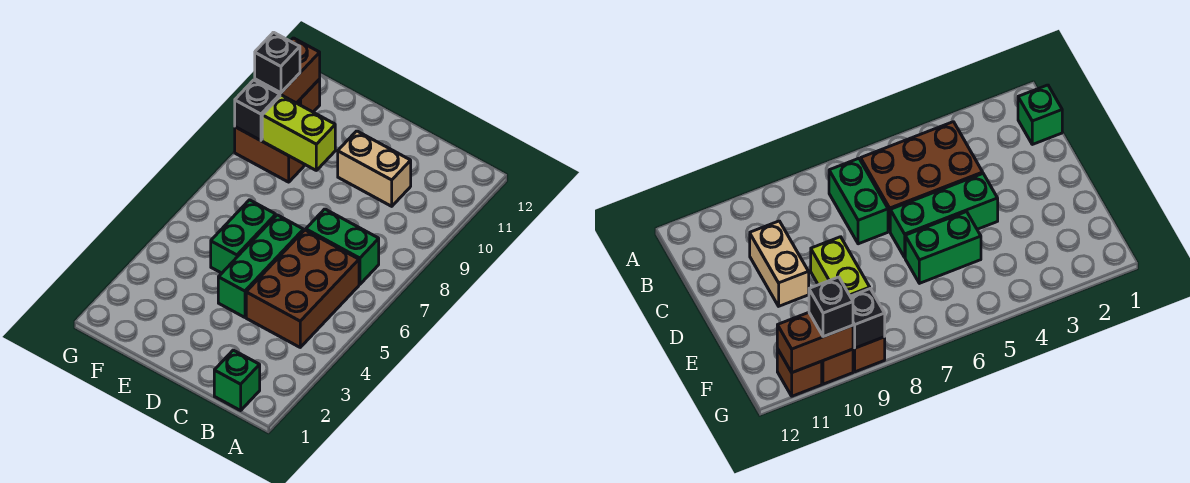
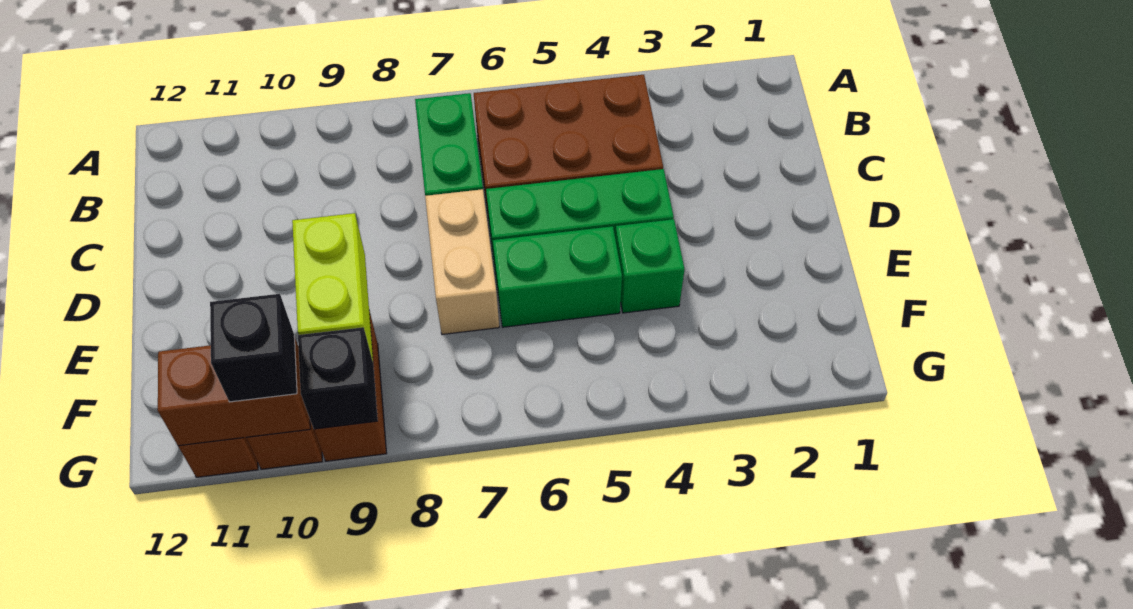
green brick B1 level 1 -> green brick E4 level 1
tan brick C10:D10 level 1 -> tan brick D7:E7 level 1

